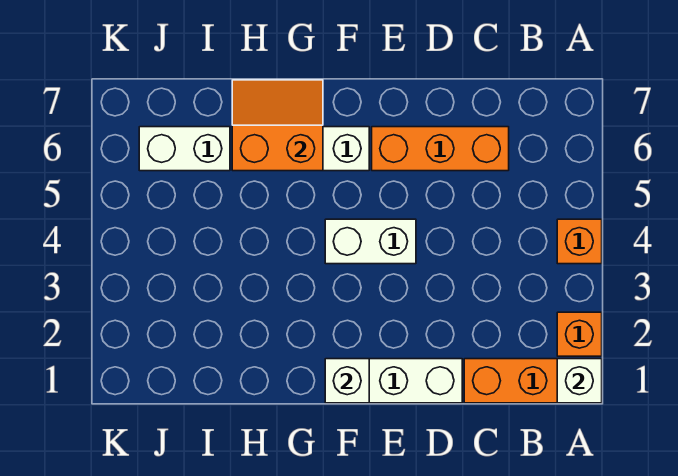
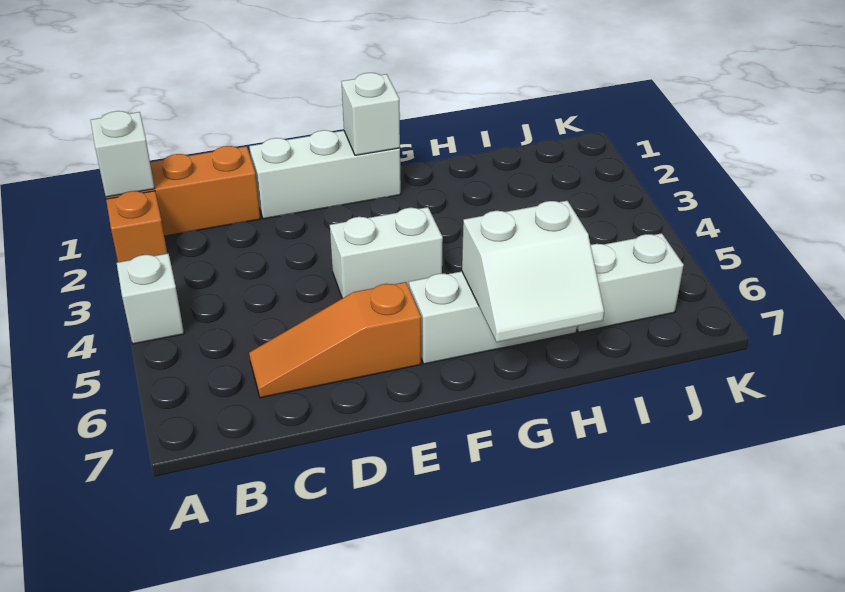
orange brick A4 level 1 -> white brick A4 level 1
orange brick C6:E6 level 1 -> orange slope C6:E6 level 1 top E
orange slope G6:H7 level 2 top 6 -> white slope G6:H7 level 2 top 6

